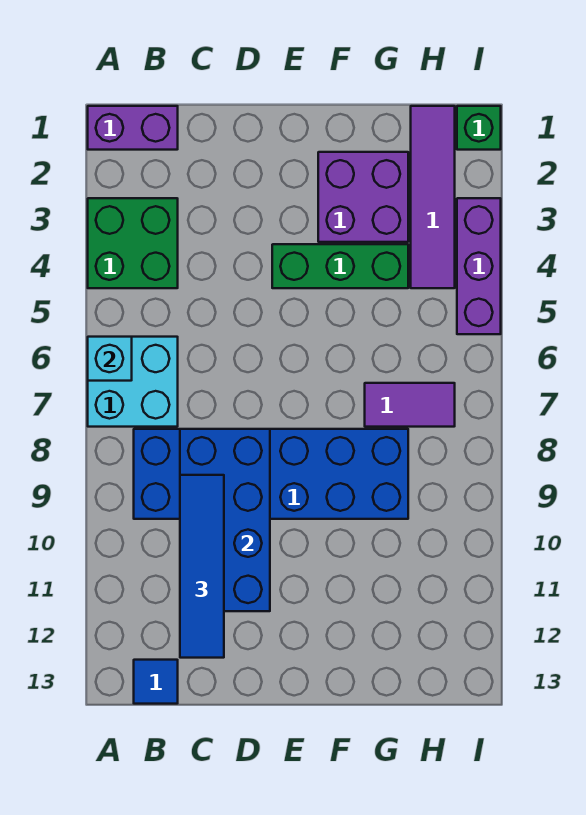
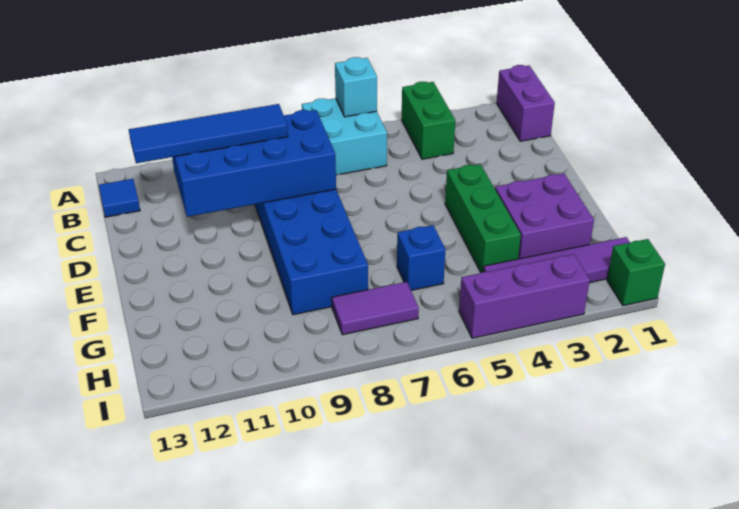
green brick A3:B4 level 1 -> green brick A4:B4 level 1
none -> blue brick G6 level 1
purple tile G7:H7 level 1 -> purple tile H7:H8 level 1

